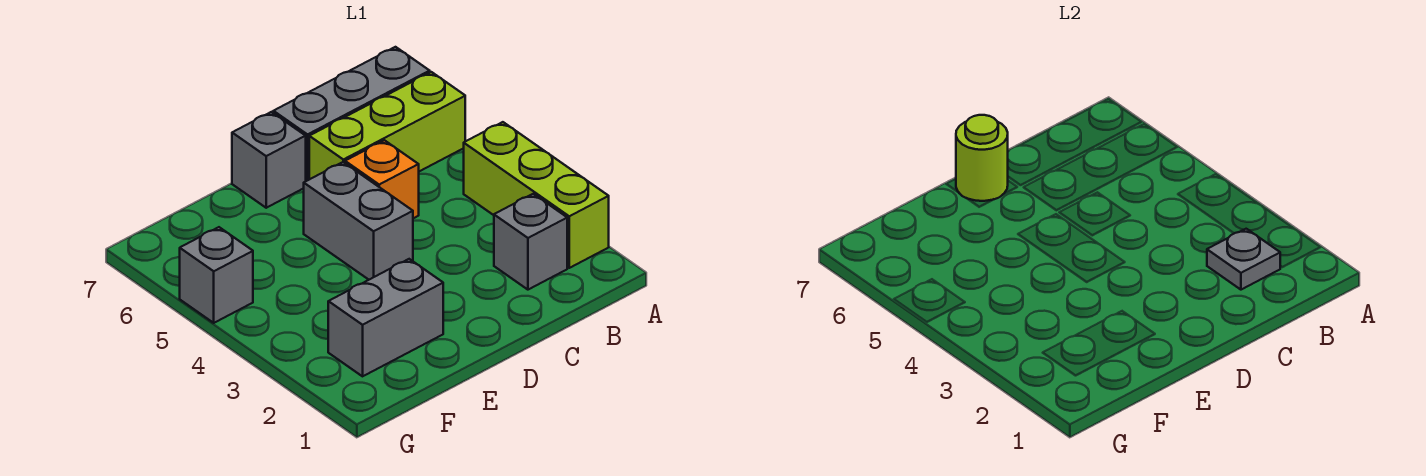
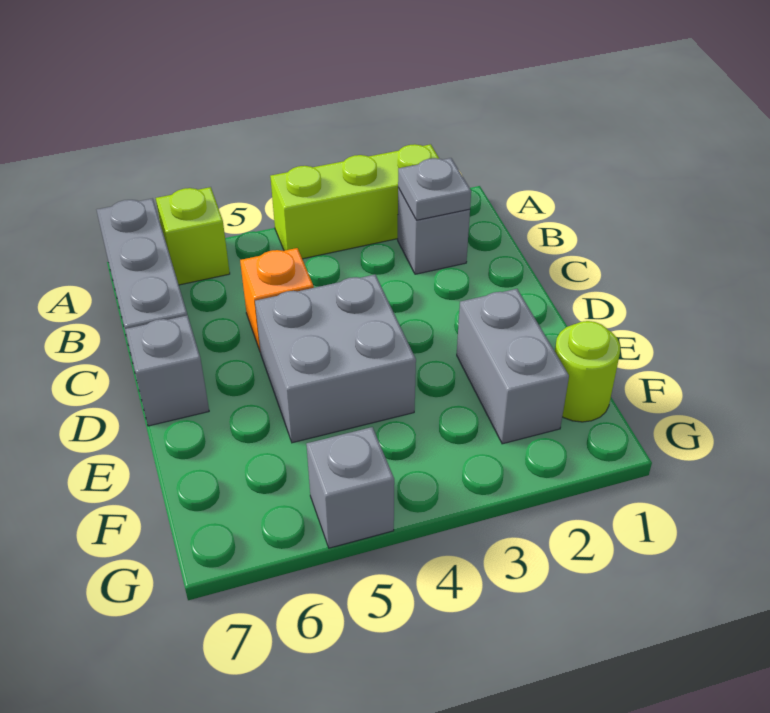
lime brick A6:C6 level 1 -> lime brick A6 level 1
grey brick D4:D5 level 1 -> grey brick D4:E5 level 1
lime round brick D7 level 2 -> lime round brick F1 level 1

